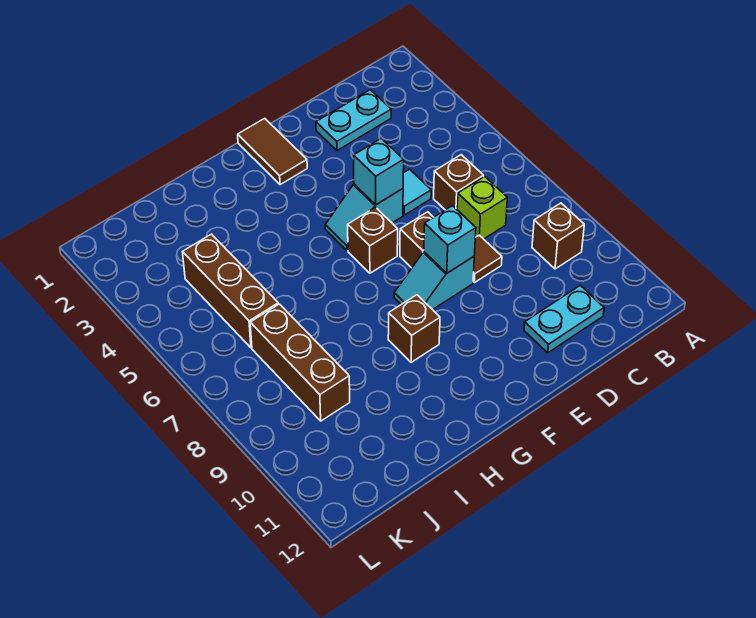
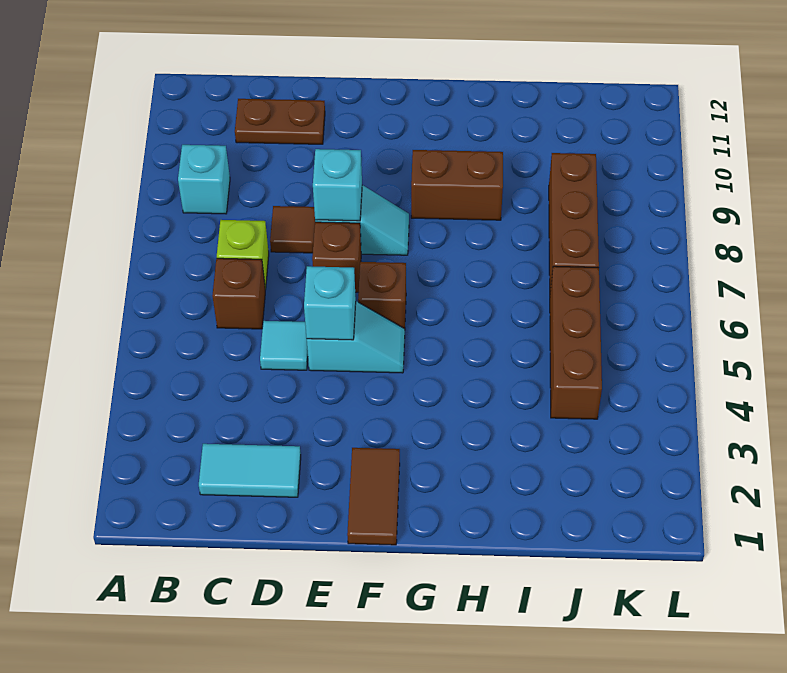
brown brick B9 level 1 -> cyan brick B9 level 1
cyan plate C2:D2 level 1 -> cyan tile C2:D2 level 1
cyan plate C11:D11 level 1 -> brown plate C11:D11 level 1
brown brick G9 level 1 -> brown brick G9:H9 level 1

